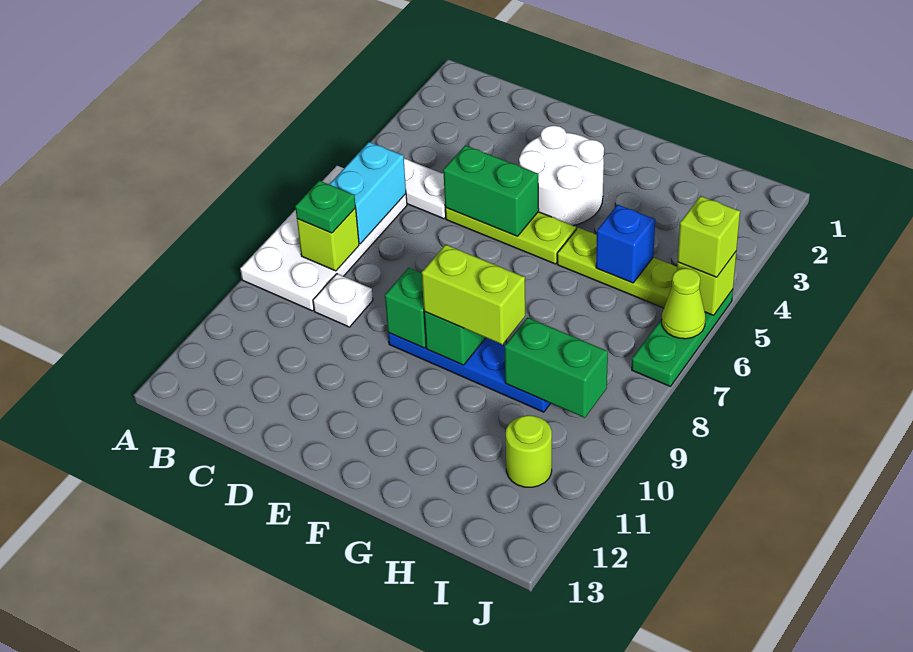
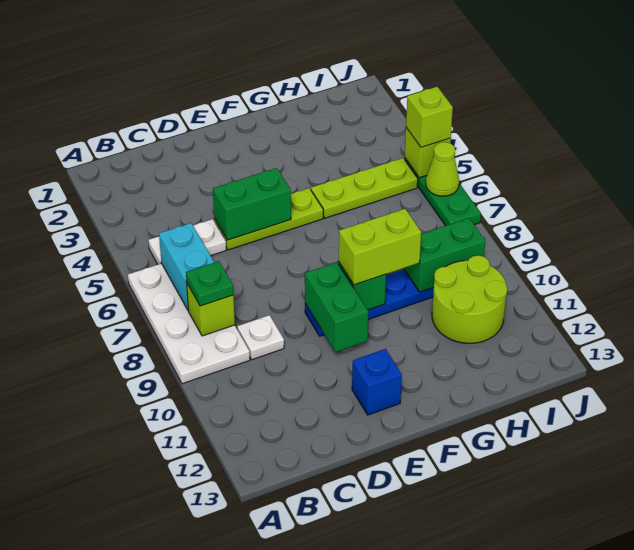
white round brick E3:F4 level 1 -> none
green brick E9 level 2 -> green brick E9:E10 level 2
blue brick H5 level 2 -> blue brick E12 level 1
lime round brick I11 level 1 -> lime round brick H10:I11 level 1

